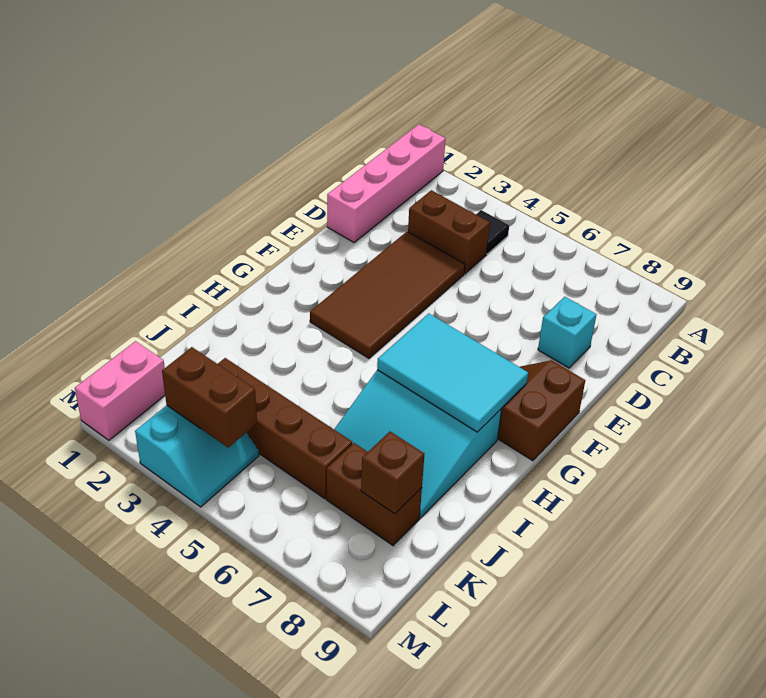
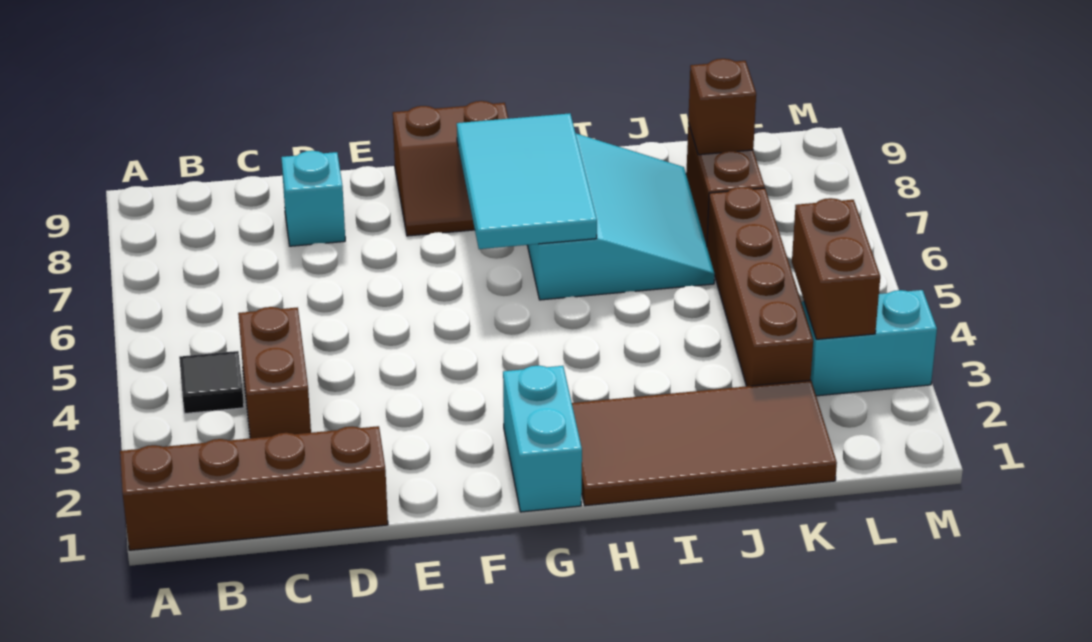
pink brick A1:D1 level 1 -> brown brick A1:D1 level 1
brown tile D3:G4 level 1 -> brown tile H1:K2 level 1
none -> cyan brick G1:G2 level 1
pink brick L1:M1 level 1 -> none

